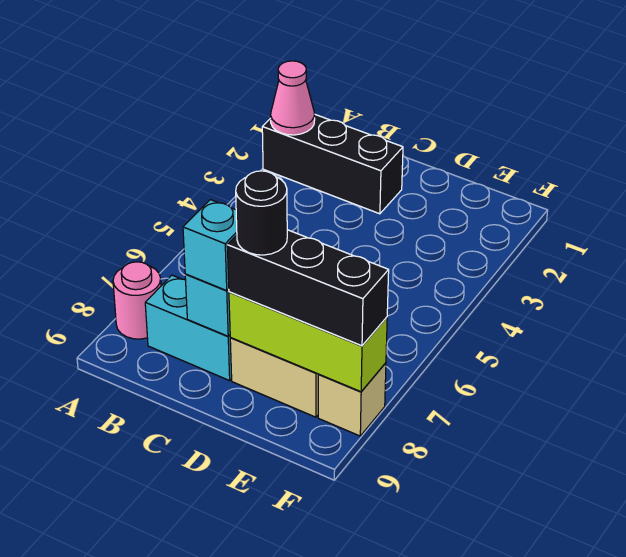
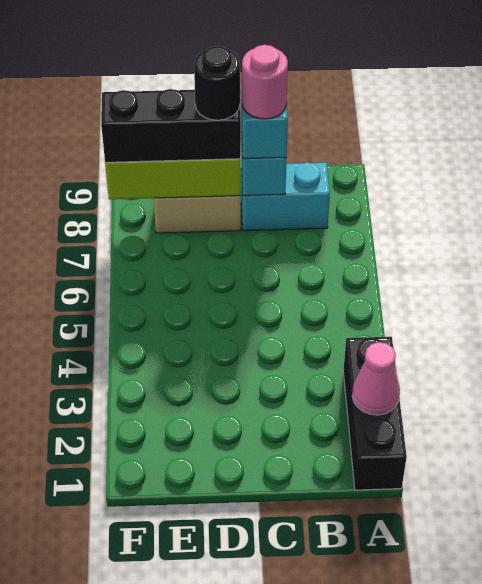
black brick A2:C2 level 1 -> black brick A1:A3 level 1
pink round brick A8 level 1 -> pink round brick C8 level 4
tan brick F8 level 1 -> none

